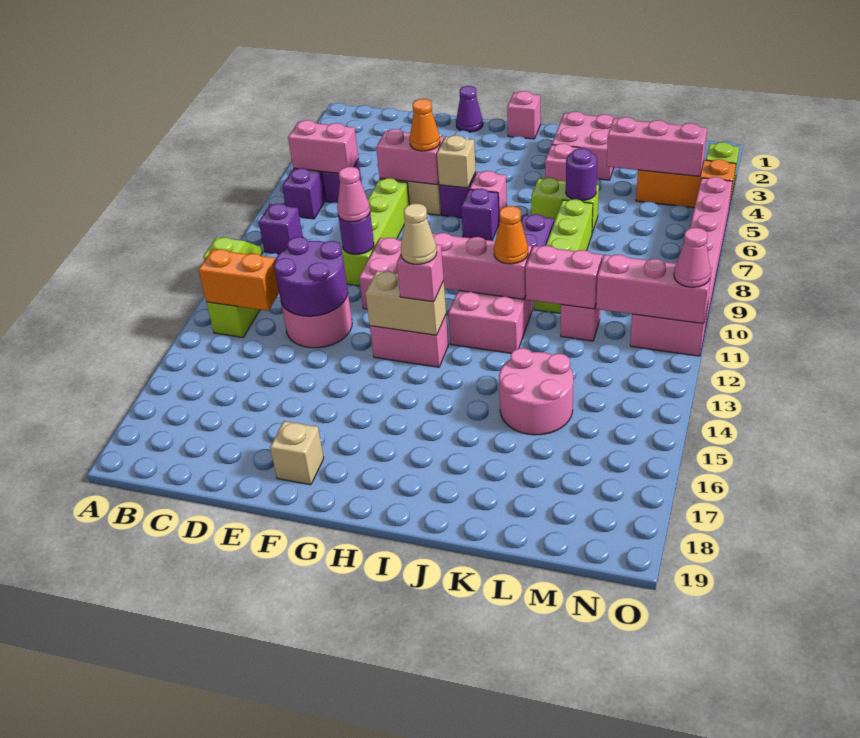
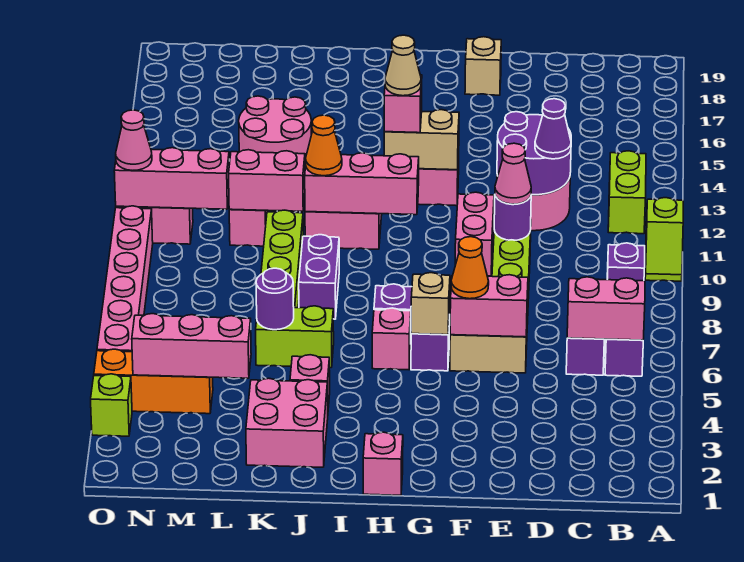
orange brick B13:C13 level 2 -> none
purple cone F1 level 1 -> purple cone D12 level 3

